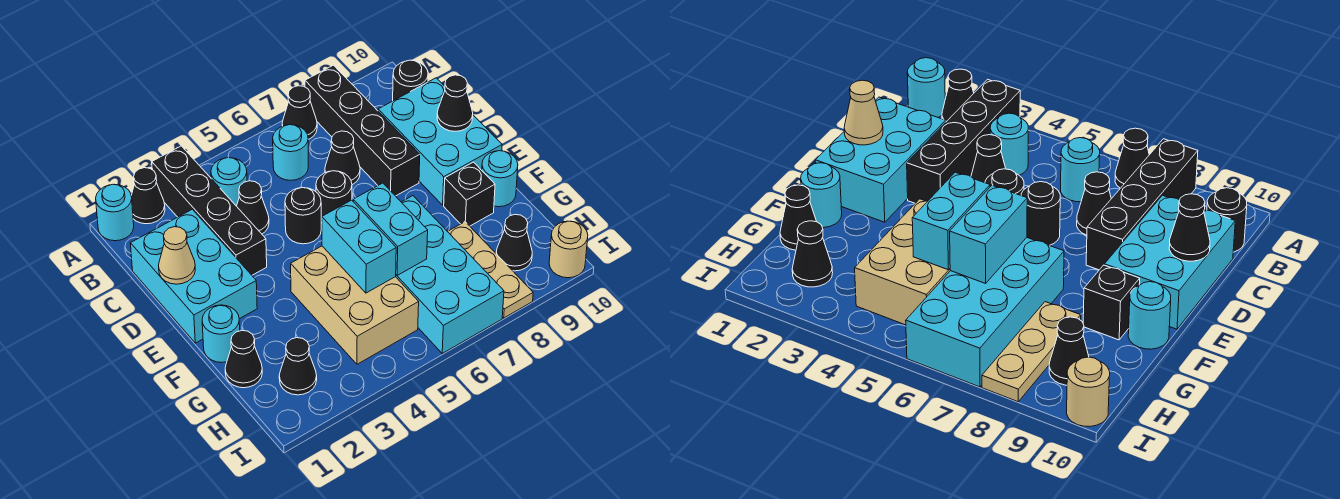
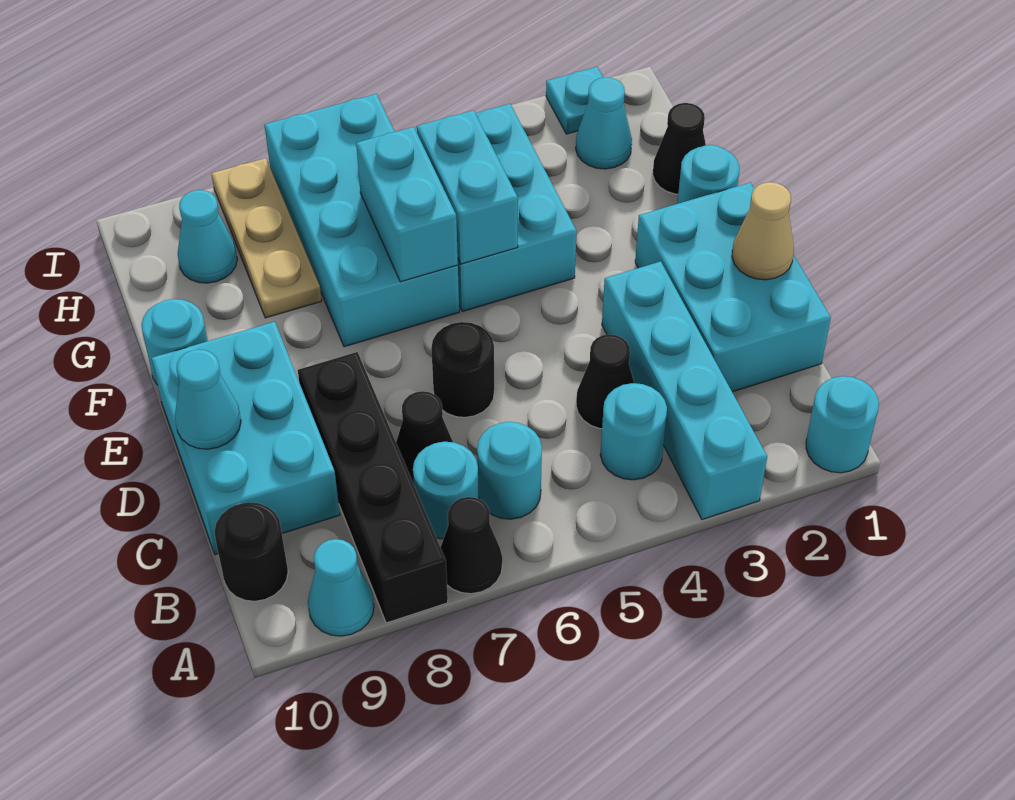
black cone A2 level 1 -> none
black brick A3:D3 level 1 -> cyan brick A3:D3 level 1
none -> cyan cone A9 level 1
none -> cyan round brick B7 level 1
black round brick D5 level 1 -> none
black cone D10 level 2 -> cyan cone D10 level 2
tan brick F4:H5 level 1 -> cyan brick F4:H5 level 1
black brick F9 level 1 -> none
black cone H2 level 1 -> cyan cone H2 level 1
black cone H9 level 1 -> cyan cone H9 level 1
none -> cyan plate I2 level 1
tan round brick I10 level 1 -> none

